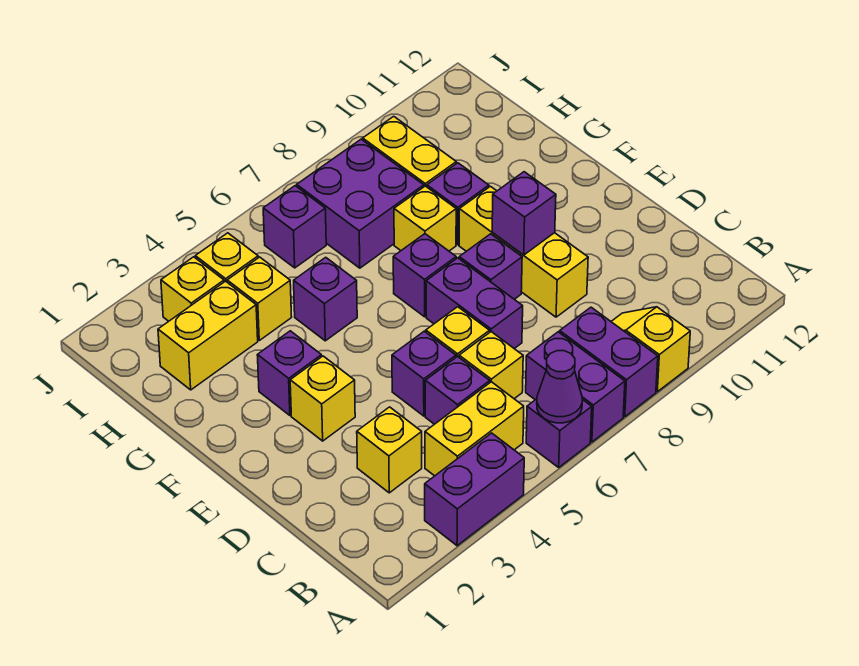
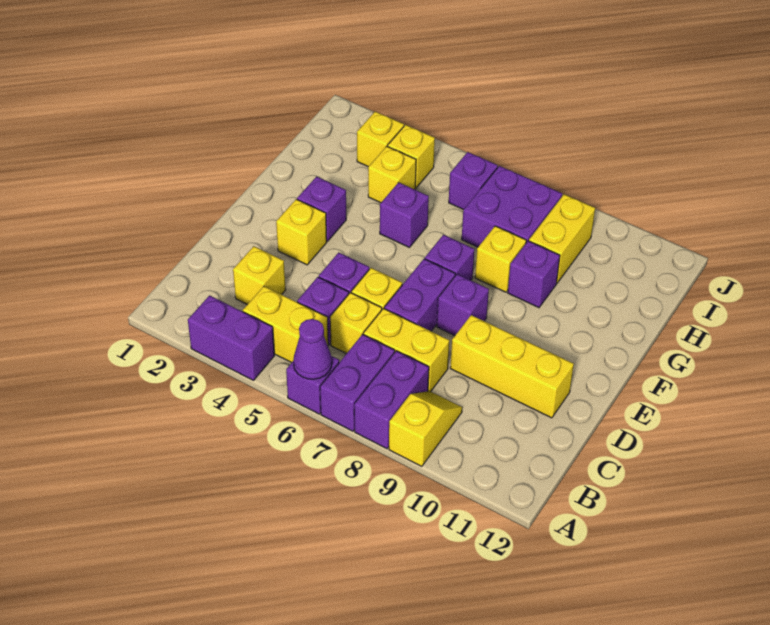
yellow brick D9:F9 level 1 -> yellow brick D9:D11 level 1
purple brick E9 level 2 -> none
yellow brick H2:H3 level 1 -> yellow brick C7:C8 level 1

